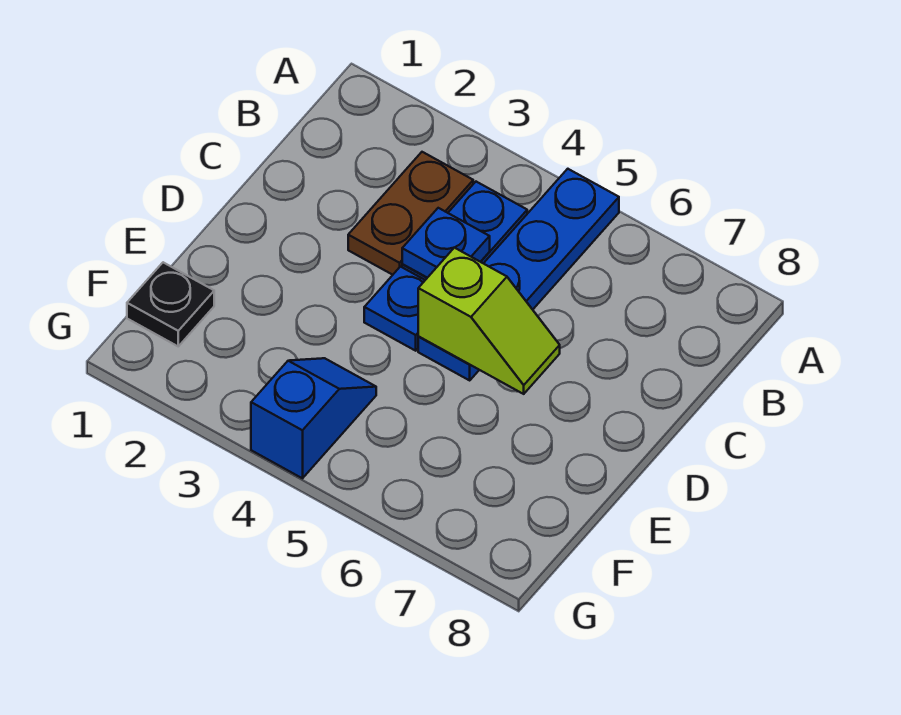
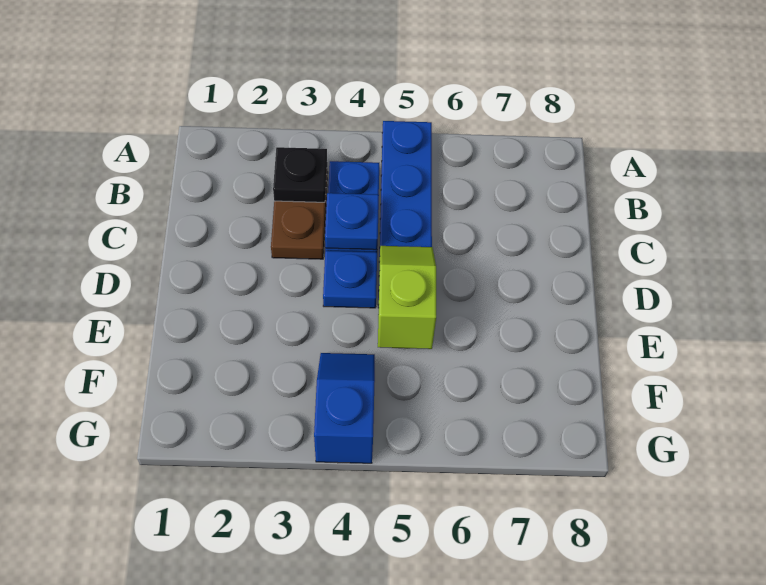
lime slope D5:D6 level 2 top 5 -> lime slope D5:E5 level 2 top E
black plate F1 level 1 -> black plate B3 level 2

